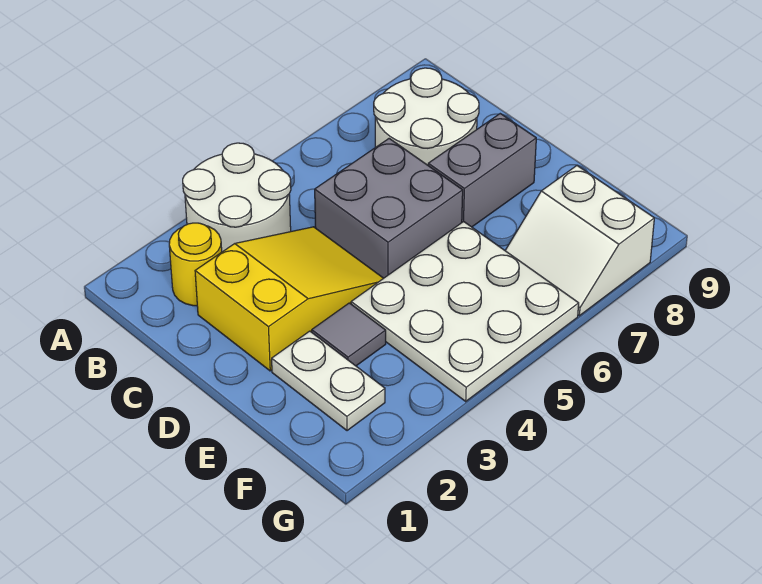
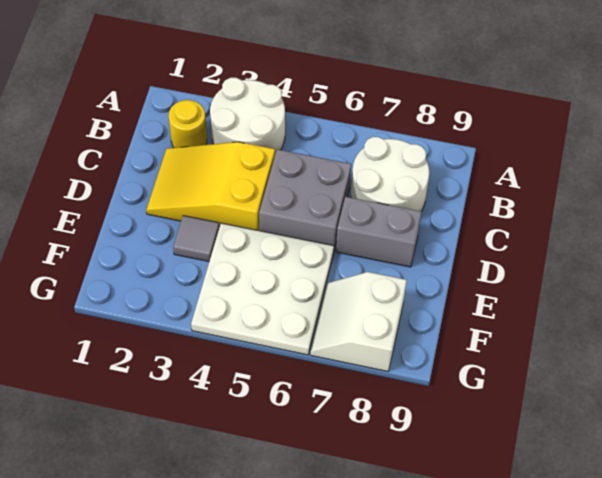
yellow slope C2:D4 level 1 top 2 -> yellow slope C2:D4 level 1 top 4
white plate E2:F2 level 1 -> none

